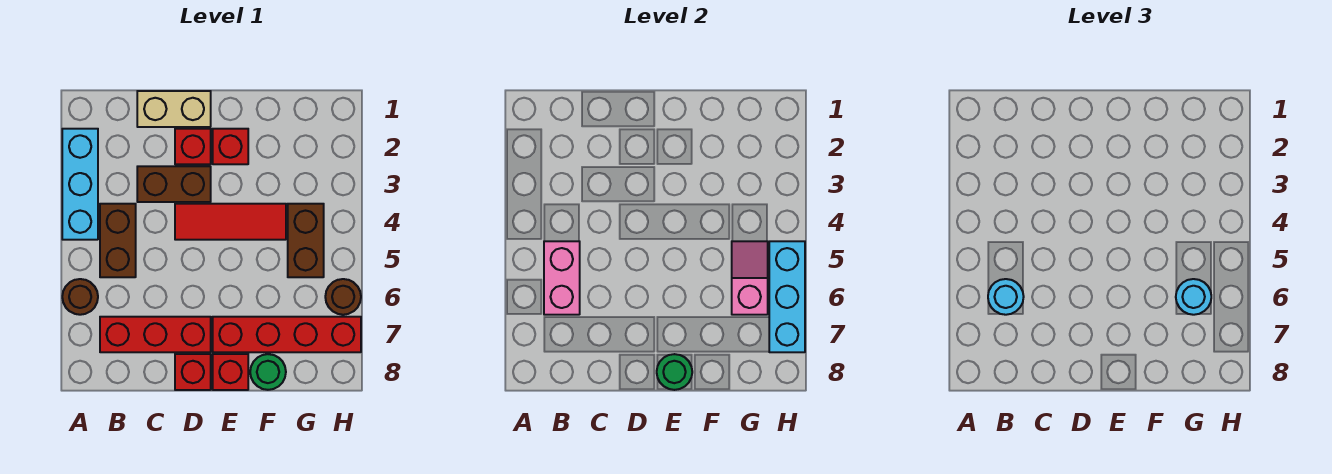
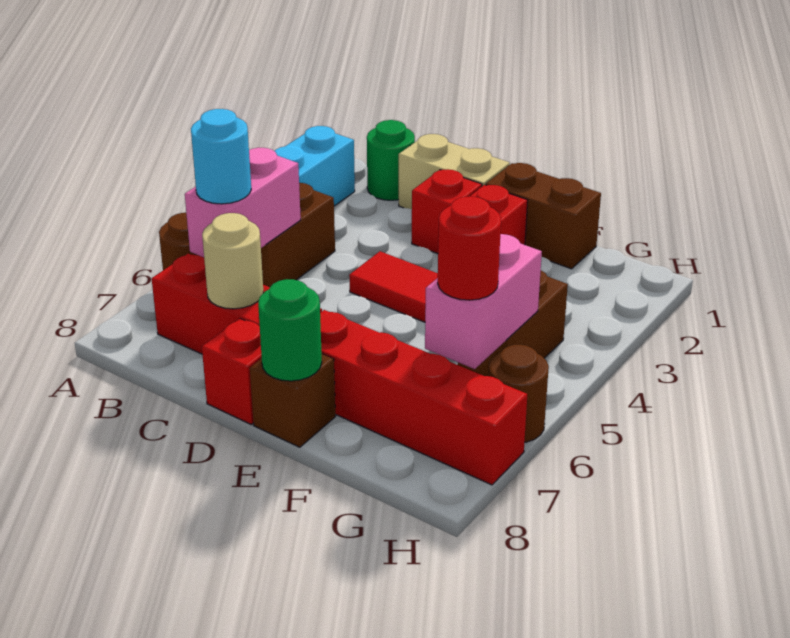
brown brick C3:D3 level 1 -> brown brick E1:F1 level 1
none -> tan round brick C7 level 2
red brick E8 level 1 -> brown brick E8 level 1
green round brick F8 level 1 -> green round brick B1 level 1
pink slope G5:G6 level 2 top 6 -> pink brick G5:G6 level 2
cyan round brick G6 level 3 -> red round brick G6 level 3
cyan brick H5:H7 level 2 -> none

